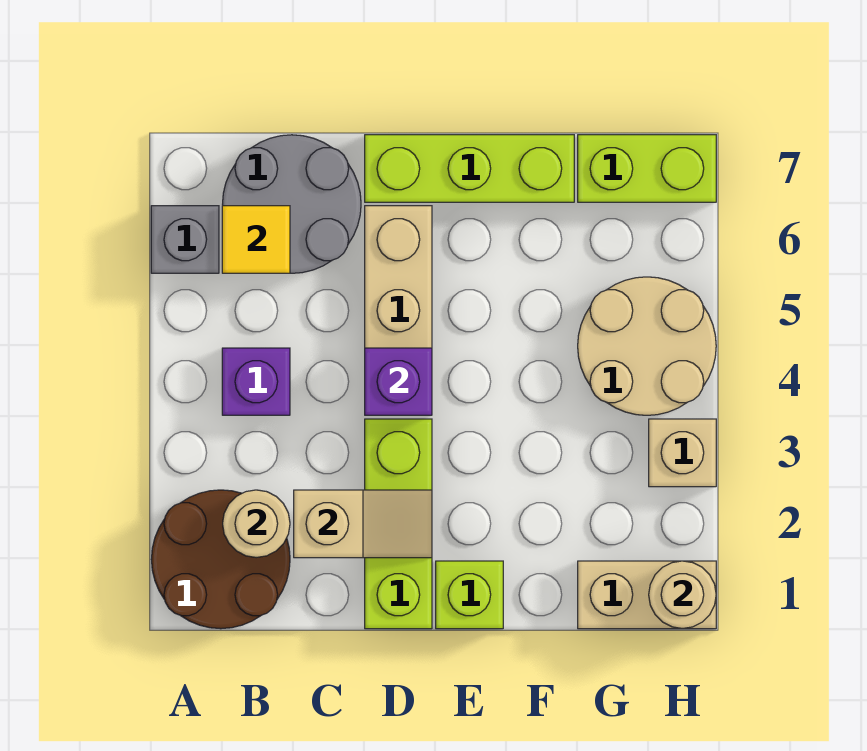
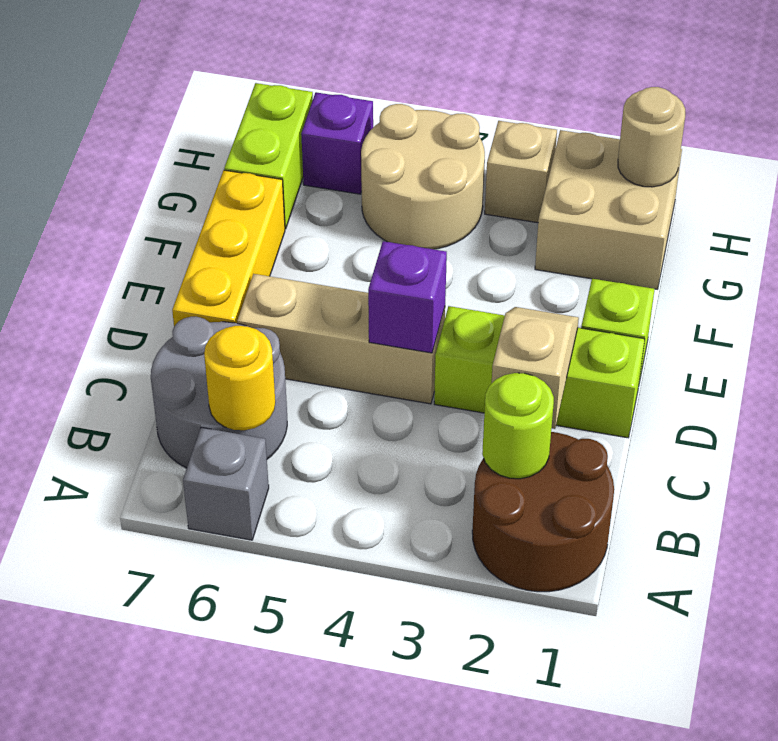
tan round brick B2 level 2 -> lime round brick B2 level 2
purple brick B4 level 1 -> purple brick H6 level 1
yellow tile B6 level 2 -> yellow round brick B6 level 2
lime brick D7:F7 level 1 -> yellow brick D7:F7 level 1
tan brick G1:H1 level 1 -> tan brick G1:H2 level 1

